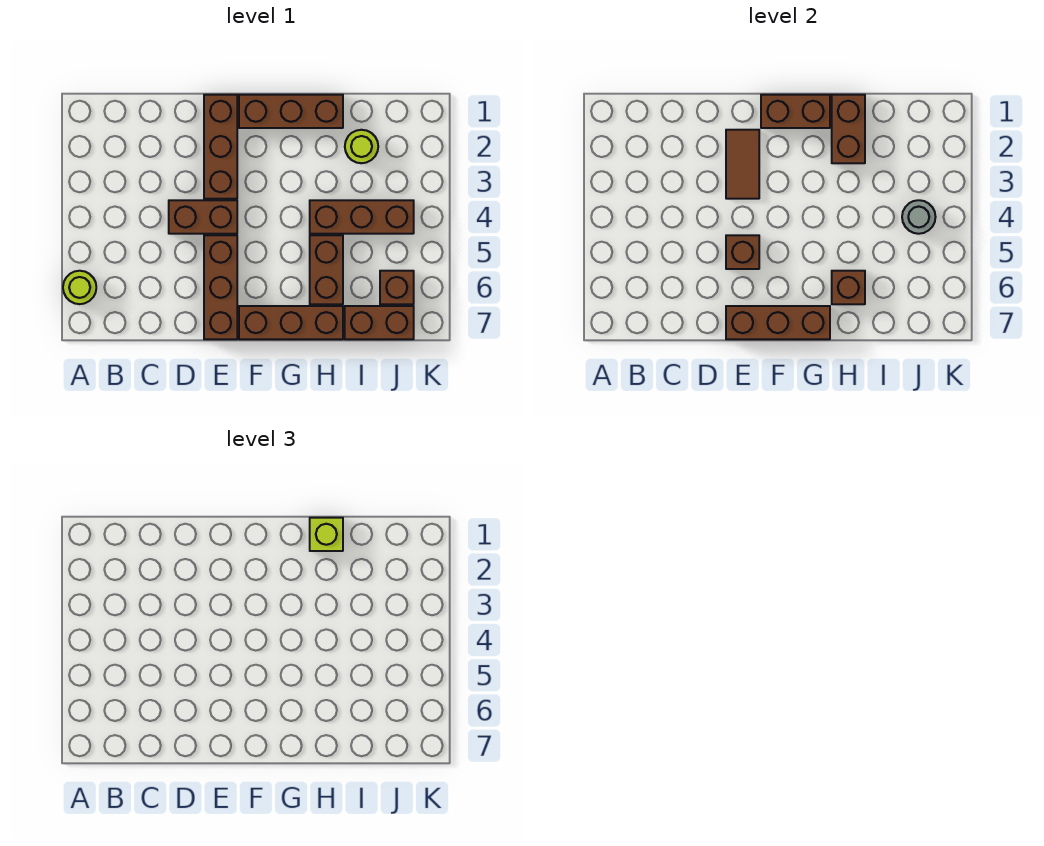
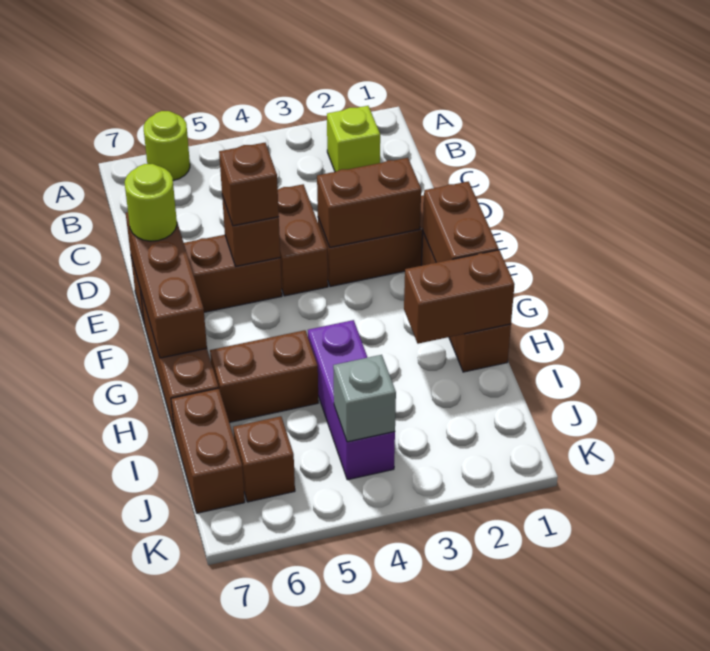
brown tile E2:E3 level 2 -> brown brick E2:E3 level 2
lime brick H1 level 3 -> lime brick B2 level 1
brown brick H4:J4 level 1 -> purple brick H4:J4 level 1
brown brick H6 level 2 -> brown brick E5 level 3
lime round brick I2 level 1 -> lime round brick E7 level 3
grey round brick J4 level 2 -> grey brick J4 level 2

